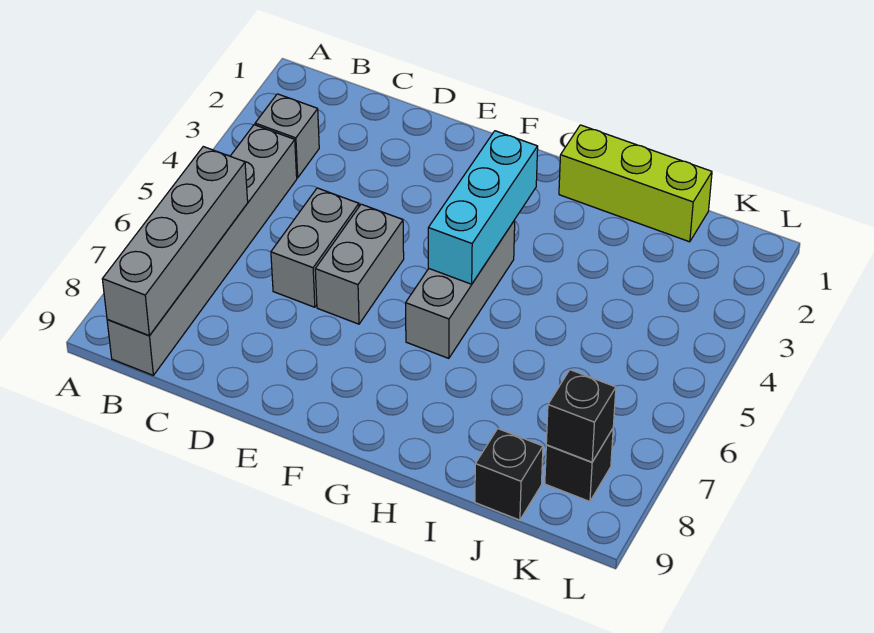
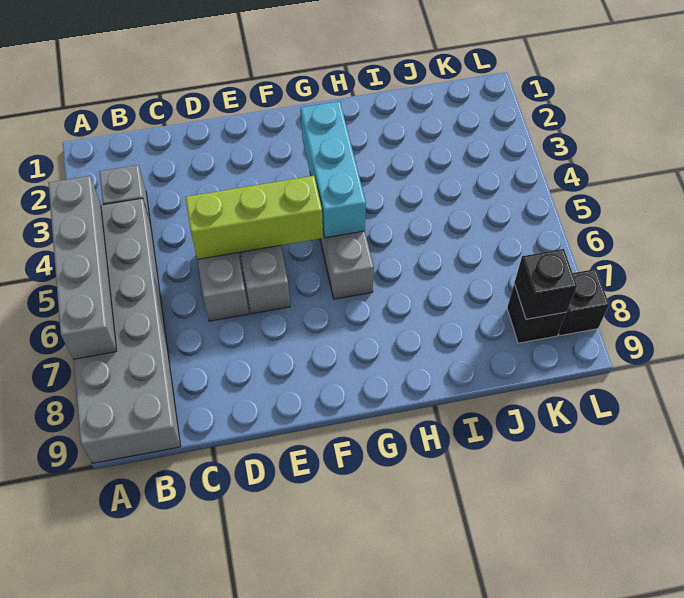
grey brick B4:B9 level 1 -> grey brick A4:B9 level 1
grey brick B6:B9 level 2 -> grey brick A4:A7 level 2
lime brick H1:J1 level 1 -> lime brick D5:F5 level 2
black brick J9 level 1 -> black brick L8 level 1

